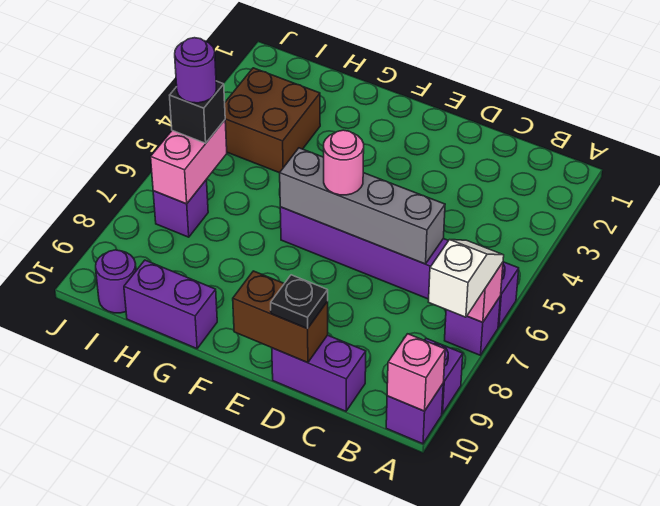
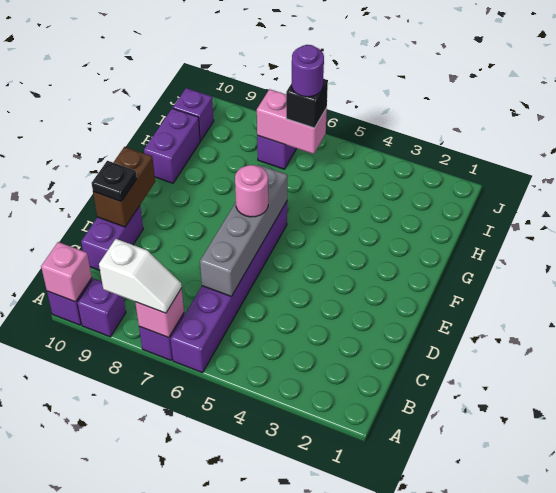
brown brick H3:I4 level 1 -> none
purple round brick I10 level 1 -> purple brick I10 level 1

